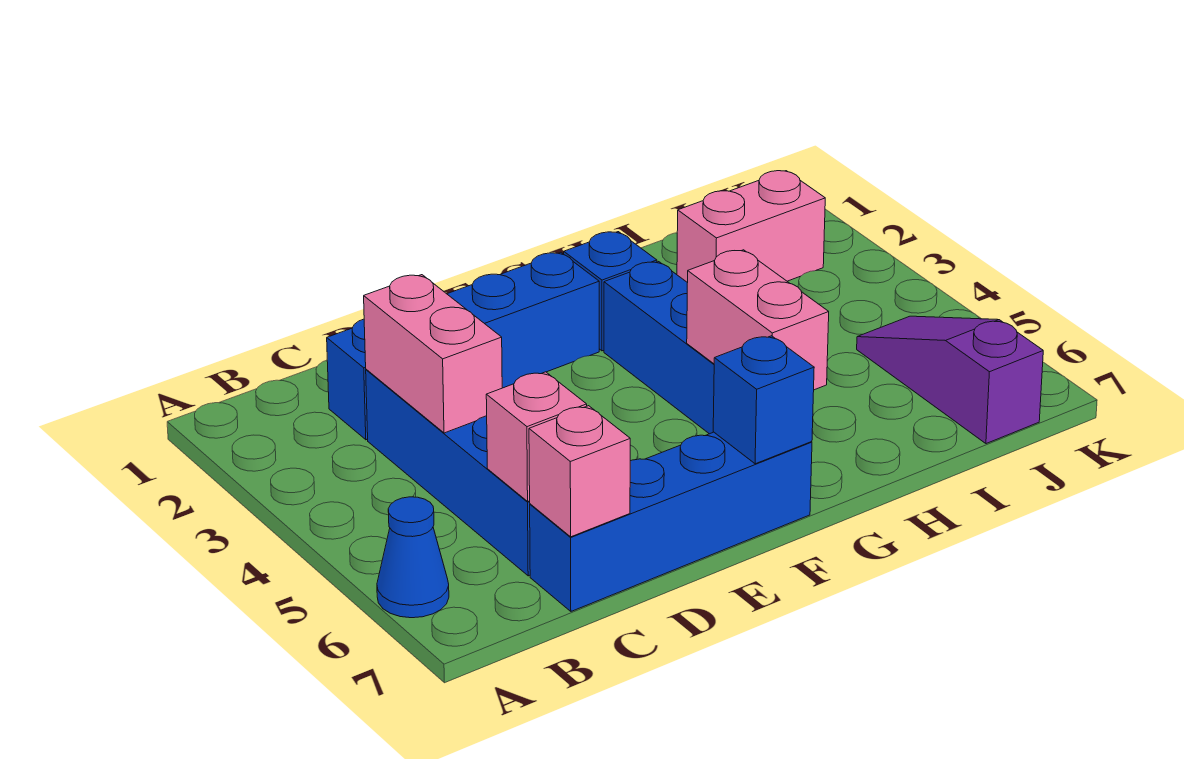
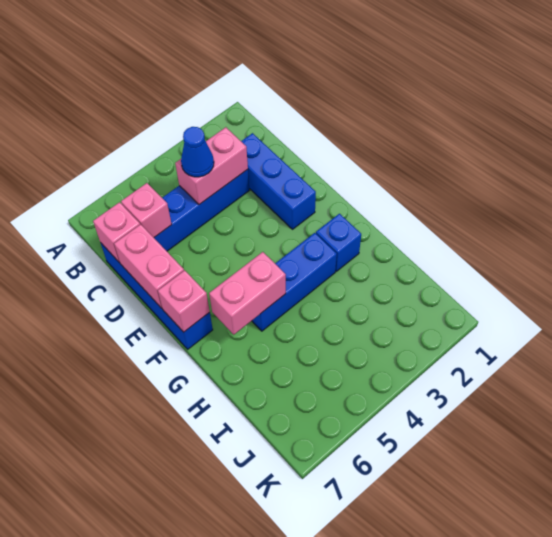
blue cone A6 level 1 -> blue cone C4 level 3
blue brick C2:F2 level 1 -> blue brick C2:E2 level 1
blue brick F7 level 2 -> pink brick F7 level 2
pink brick I2:J2 level 1 -> pink brick D7:E7 level 2
purple slope J5:J7 level 1 top 7 -> none

